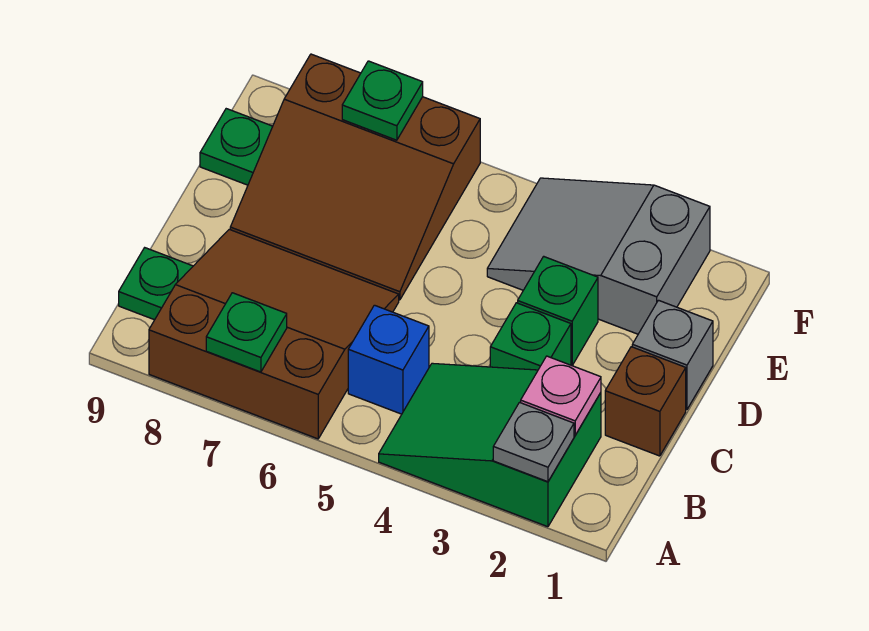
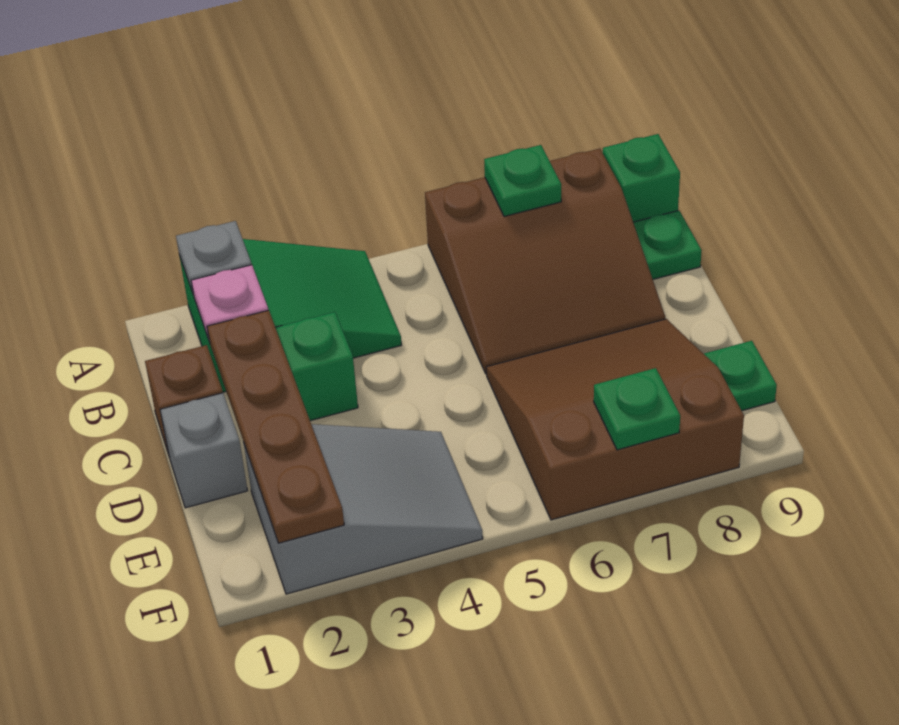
blue brick B5 level 1 -> none
none -> brown plate C2:F2 level 2
green brick D3 level 1 -> green brick A9 level 1

